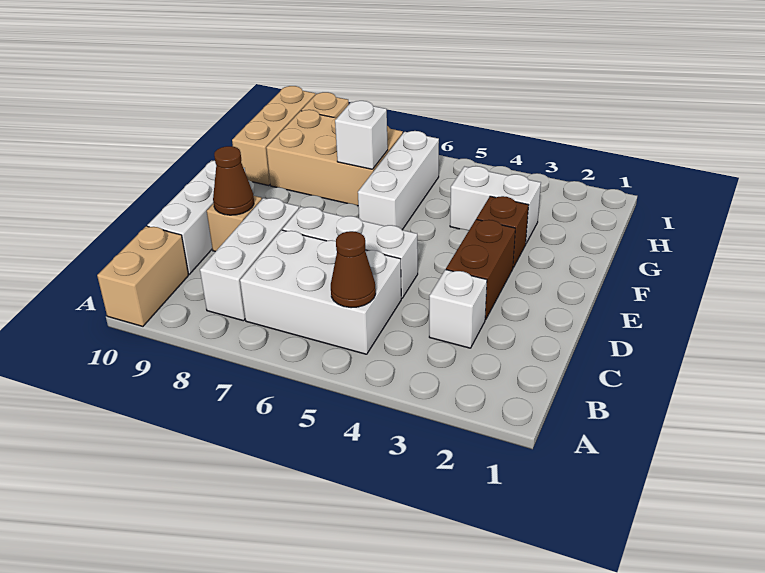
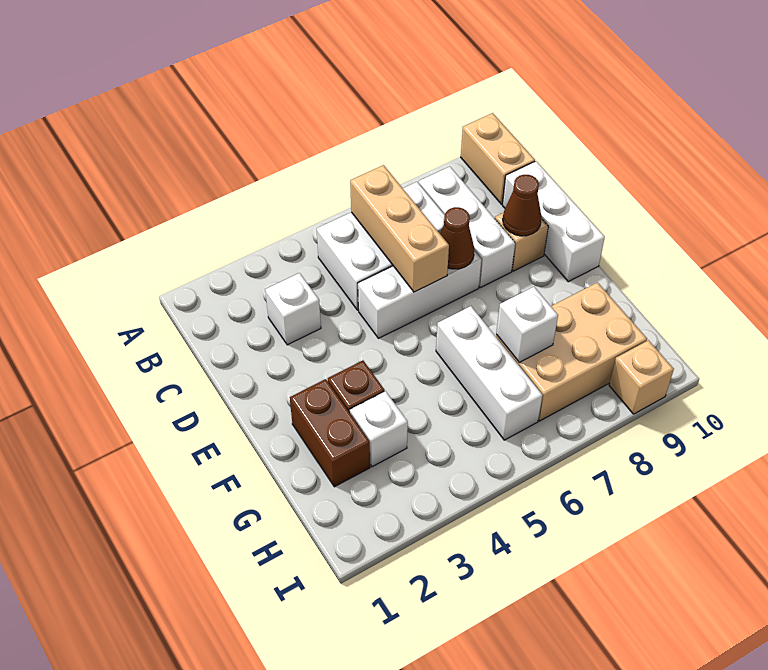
brown cone B5 level 2 -> brown cone D7 level 2
brown brick D3:E3 level 1 -> brown brick F2:G2 level 1
white brick G3:G4 level 1 -> white brick G3 level 1
tan brick G10:I10 level 1 -> tan brick B6:D6 level 2

